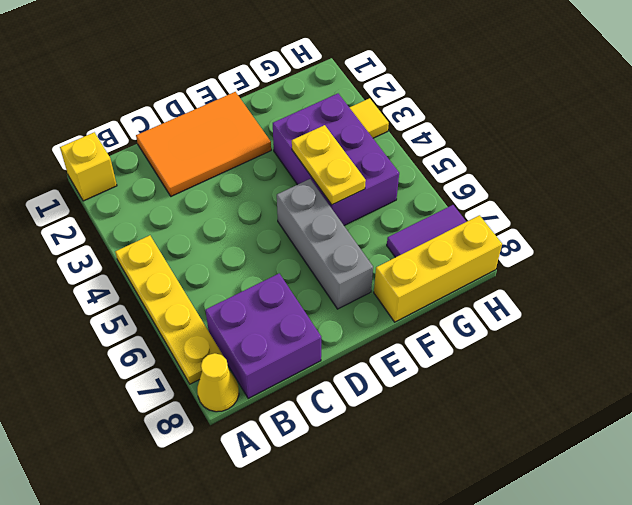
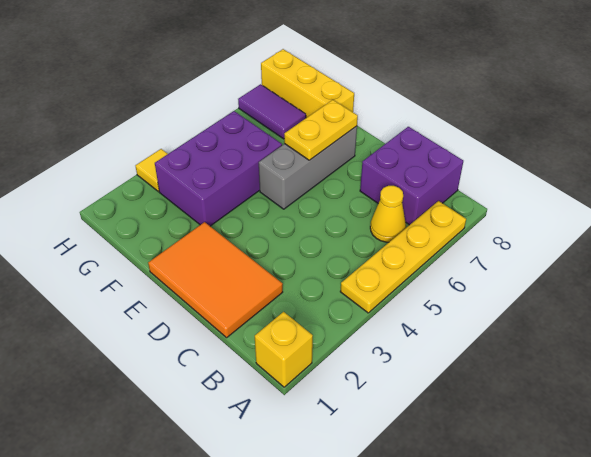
yellow cone A8 level 1 -> yellow cone B6 level 1
yellow plate F4:F5 level 2 -> yellow plate E6:E7 level 2

